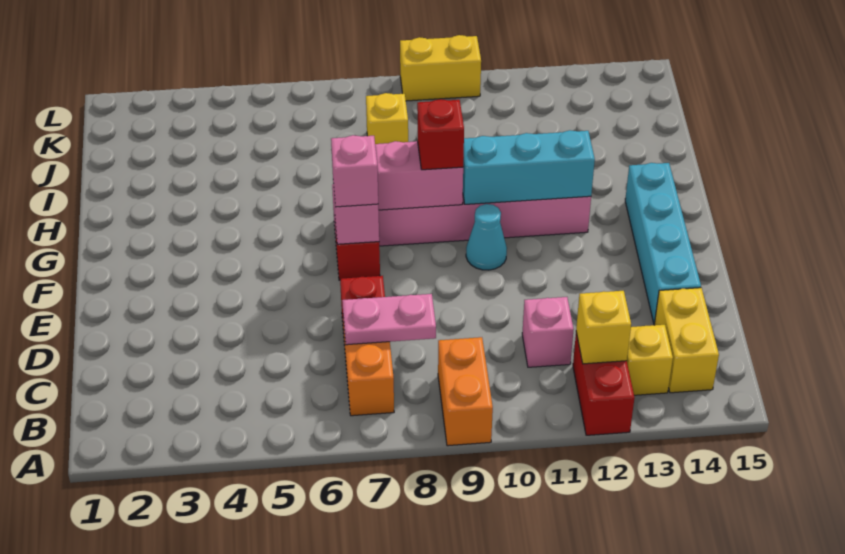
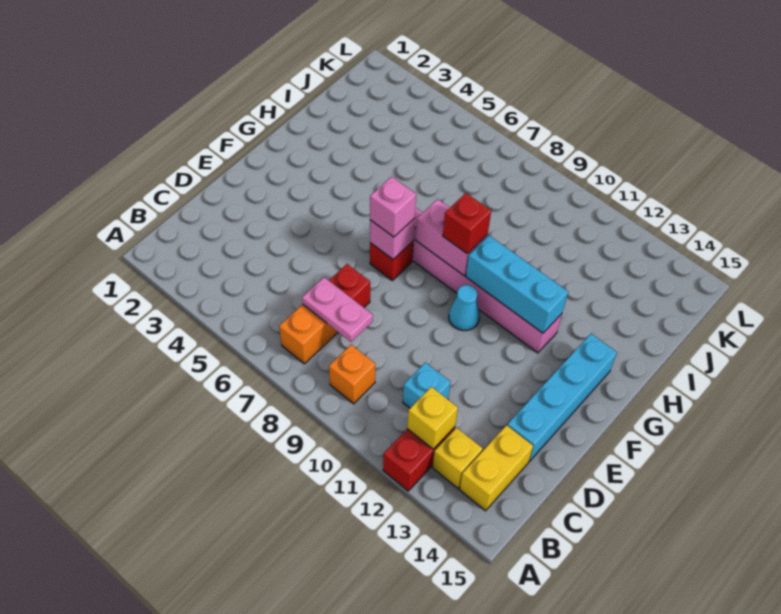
orange brick A9:B9 level 1 -> orange brick B9 level 1
pink brick C11 level 1 -> cyan brick C11 level 1
yellow brick J8 level 1 -> none
yellow brick L9:L10 level 1 -> none

